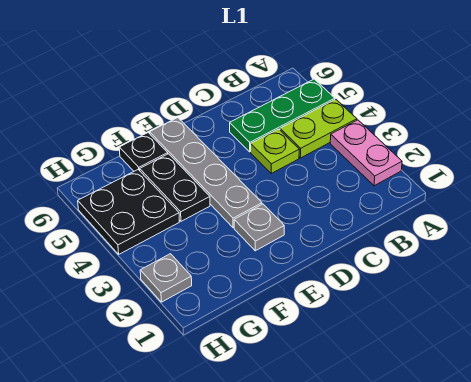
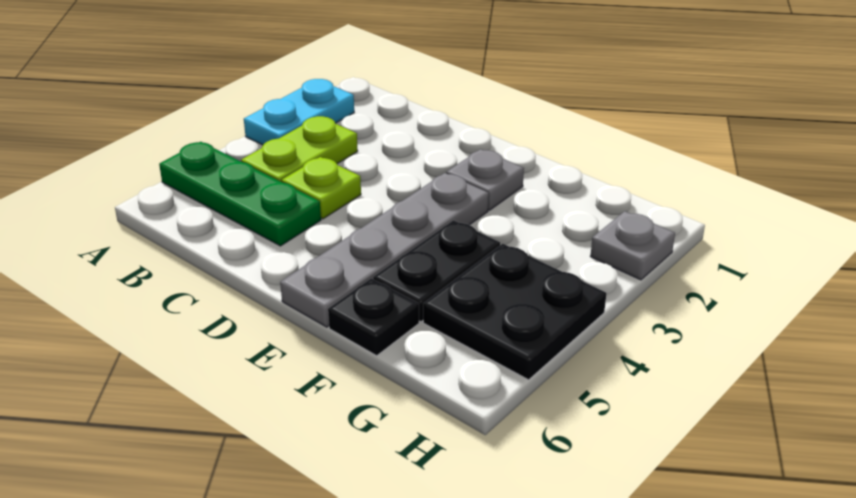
pink plate A2:A3 level 1 -> cyan plate A2:A3 level 1
lime plate A4:B4 level 1 -> lime plate B3:B4 level 1

